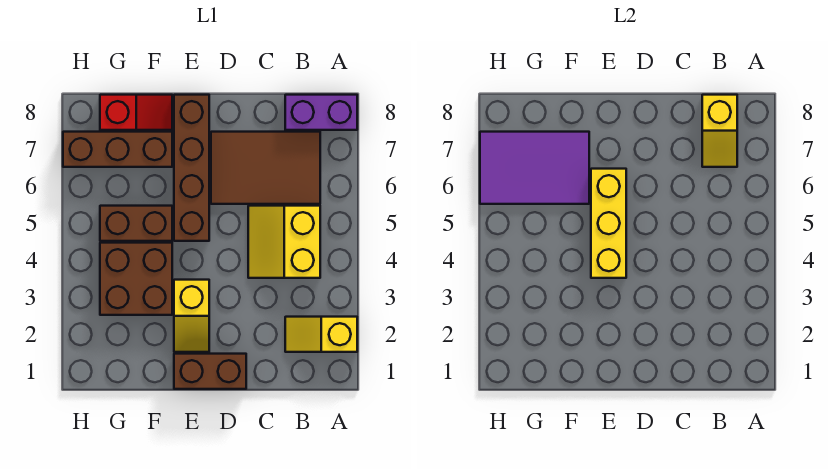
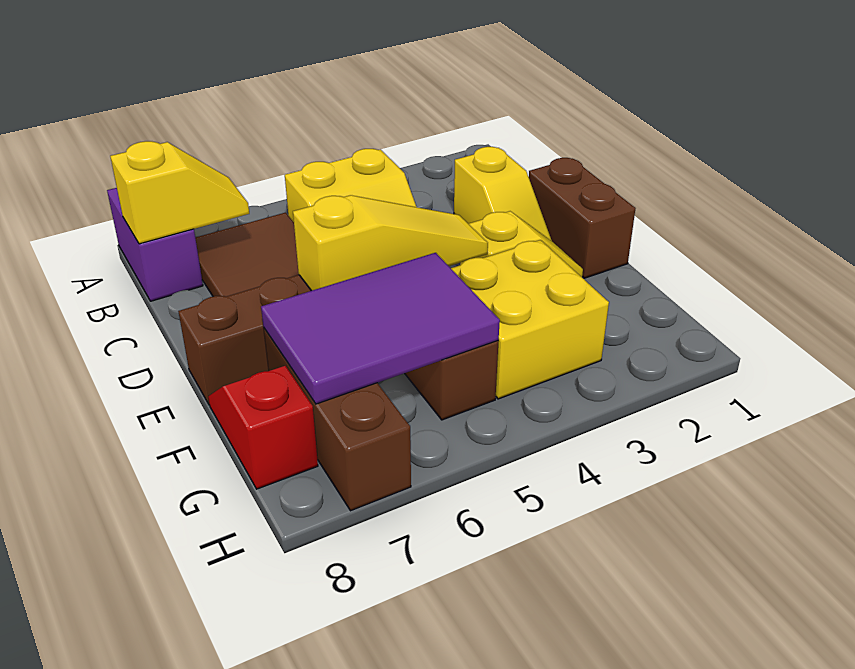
yellow slope A2:B2 level 1 top A -> yellow slope C2:D2 level 1 top C
yellow brick E4:E6 level 2 -> yellow slope E4:E6 level 2 top 6
brown brick F3:G4 level 1 -> yellow brick F3:G4 level 1
purple tile F6:H7 level 2 -> purple tile F5:G7 level 2

